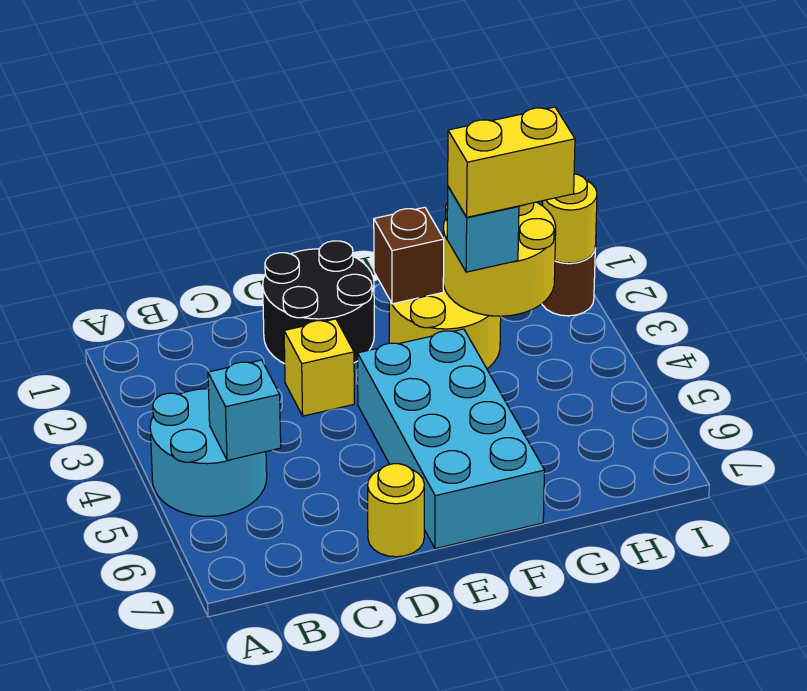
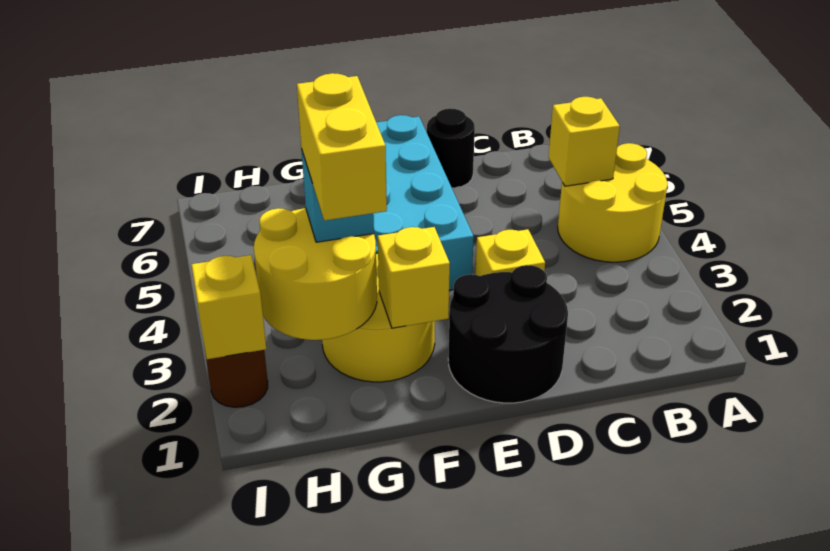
cyan round brick A4:B5 level 1 -> yellow round brick A4:B5 level 1
cyan brick B5 level 2 -> yellow brick B5 level 2
yellow round brick D7 level 1 -> black round brick D7 level 1
brown brick F2 level 2 -> yellow brick F2 level 2
yellow brick G3:H3 level 4 -> yellow brick G2:G3 level 4
yellow round brick I2 level 2 -> yellow brick I2 level 2

